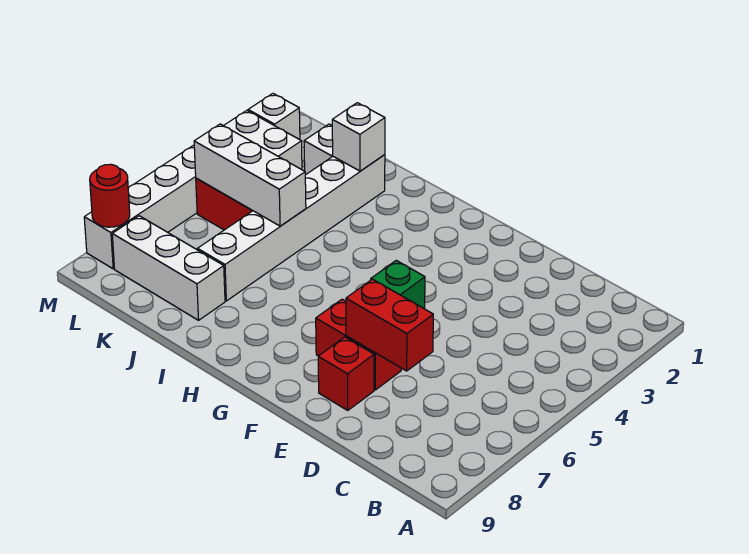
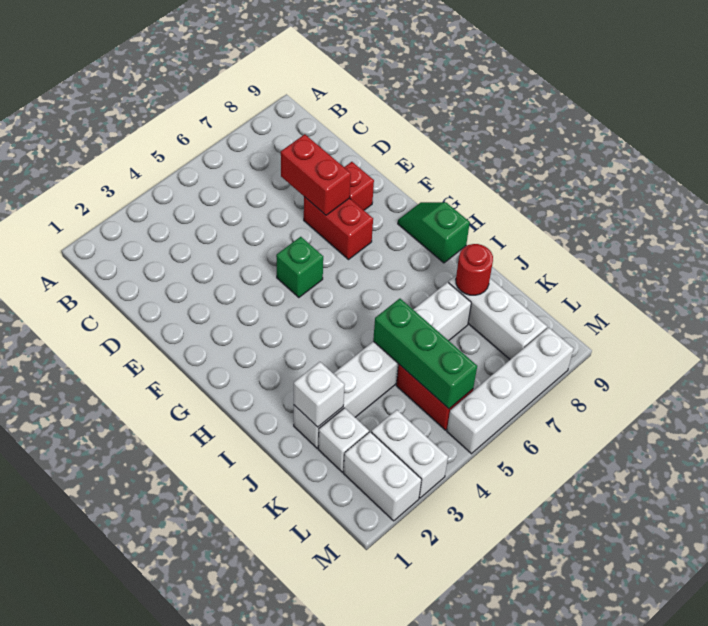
none -> green slope G9:H9 level 1 top H
white brick J5:L5 level 2 -> green brick J5:L5 level 2
white brick M2 level 1 -> white brick L2:M2 level 1
red round brick M8 level 2 -> red round brick J8 level 2

